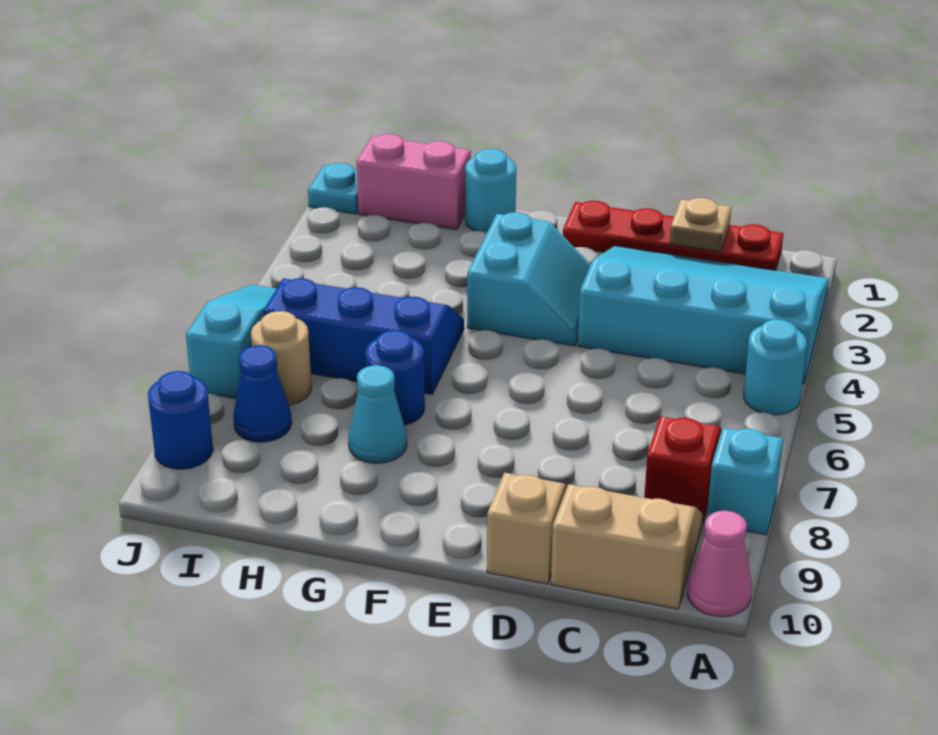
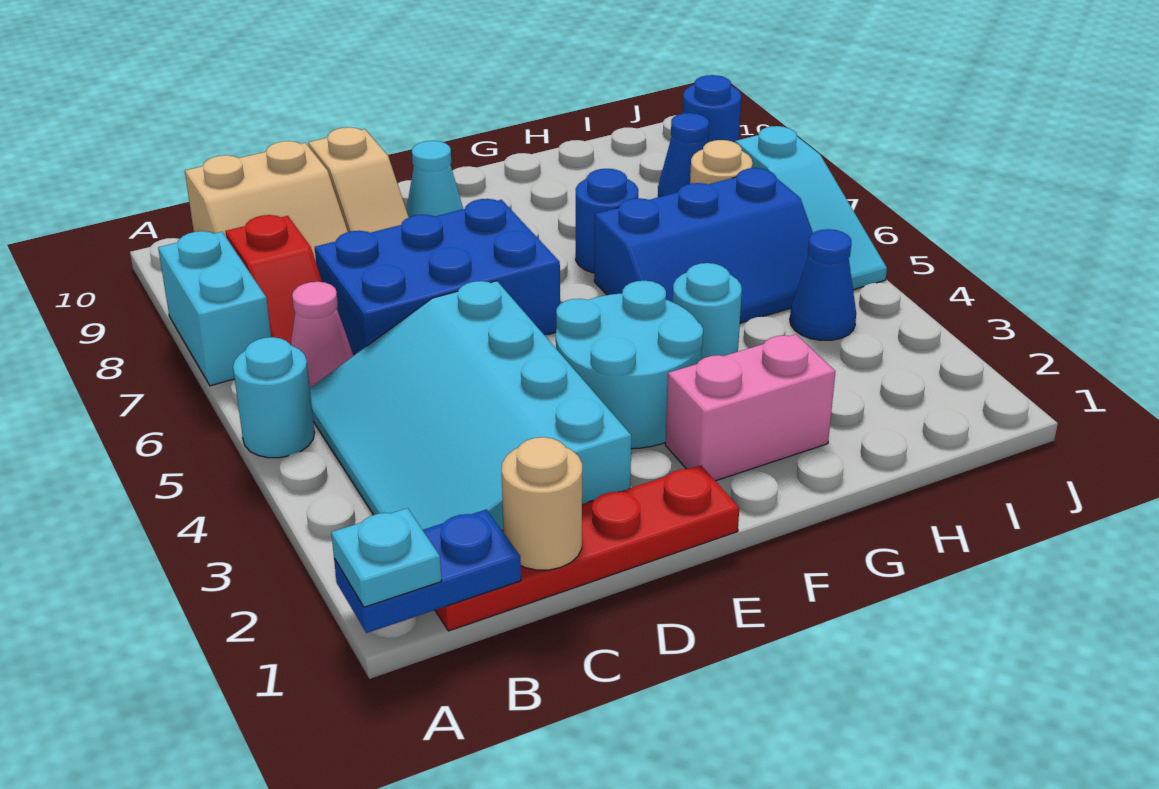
none -> blue plate A1:B1 level 2
cyan slope A2:D4 level 1 top 4 -> cyan slope B2:D5 level 1 top D
cyan brick A8 level 1 -> cyan brick A7:A8 level 1
pink cone A10 level 1 -> pink cone B6 level 1
tan plate C1 level 2 -> tan round brick C1 level 2
none -> blue brick C6:E7 level 1
cyan slope E3:F4 level 1 top F -> cyan round brick E3:F4 level 1
cyan round brick G1 level 1 -> cyan round brick G4 level 1
cyan cone G8 level 1 -> cyan cone E9 level 1
pink brick H1:I1 level 1 -> pink brick F2:G2 level 1
none -> blue cone I4 level 1
cyan plate J1 level 1 -> cyan plate A1 level 3

